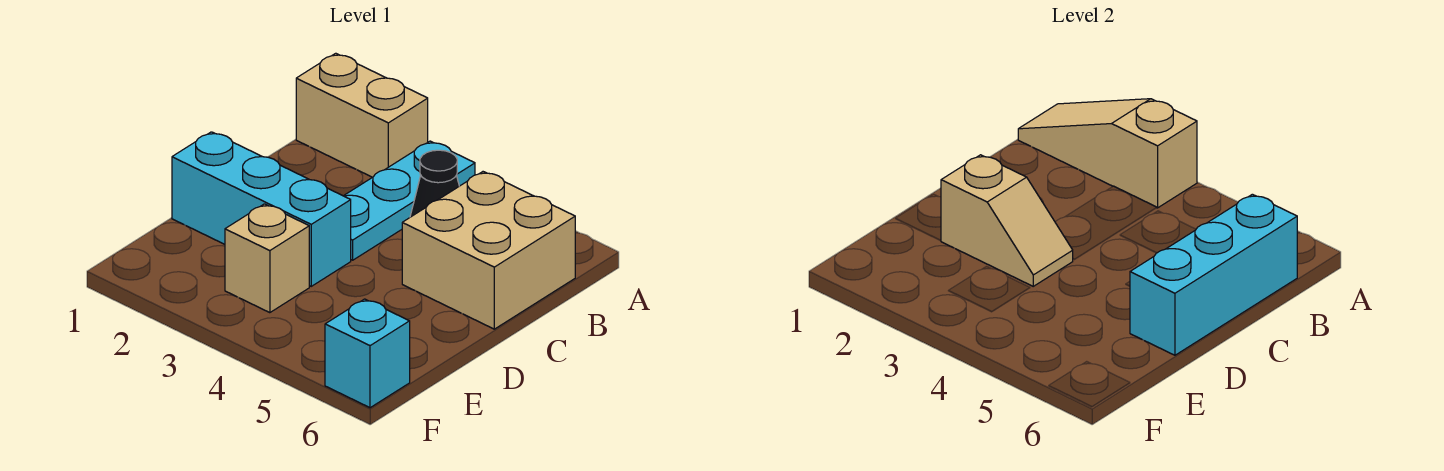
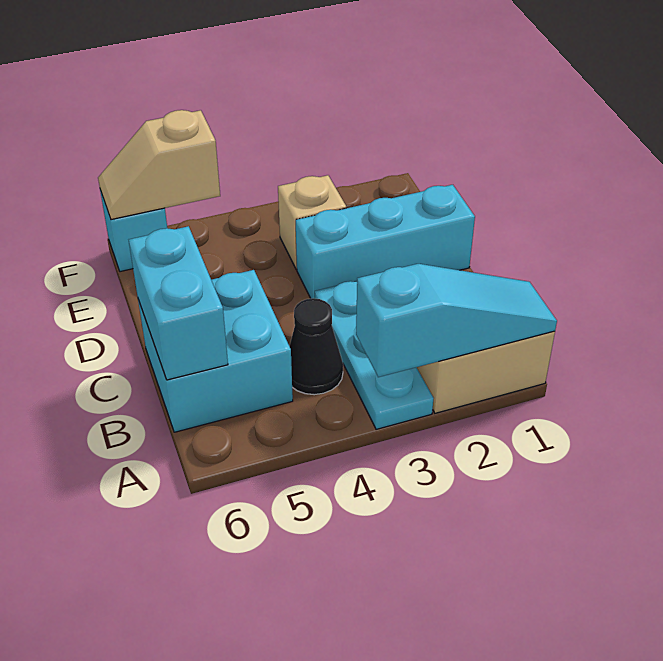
tan slope A1:A3 level 2 top 3 -> cyan slope A1:A3 level 2 top 3
tan brick B5:C6 level 1 -> cyan brick B5:C6 level 1
cyan brick B6:D6 level 2 -> cyan brick B6:C6 level 2
tan slope D2:D3 level 2 top 2 -> tan slope F5:F6 level 2 top 5

